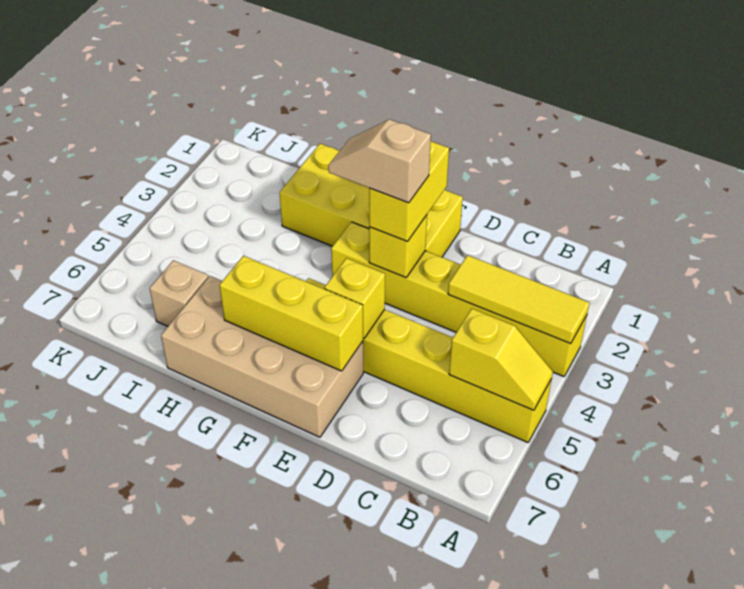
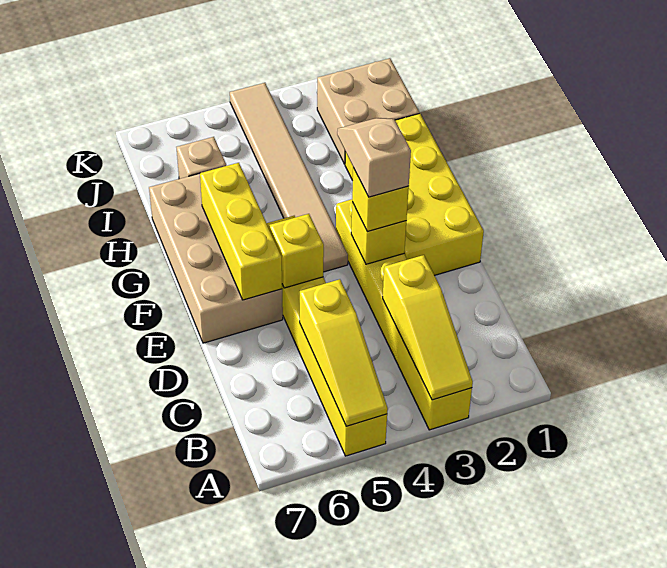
yellow tile A3:C3 level 2 -> yellow slope A3:C3 level 2 top C
yellow slope A5:B5 level 2 top B -> yellow slope A5:C5 level 2 top C
yellow brick E2:E3 level 3 -> yellow brick E3 level 3
none -> tan tile F4:K4 level 1
none -> tan brick I1:J2 level 1

